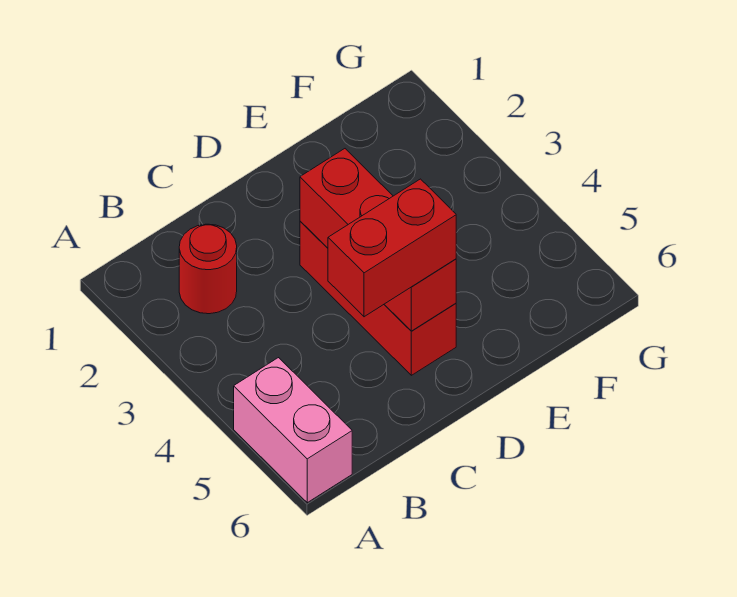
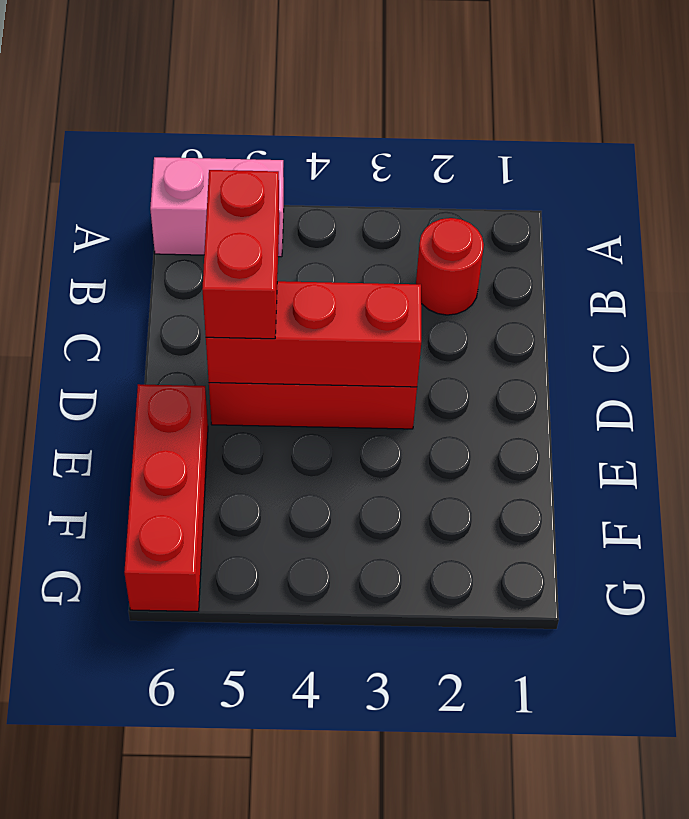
none -> red brick E6:G6 level 1

